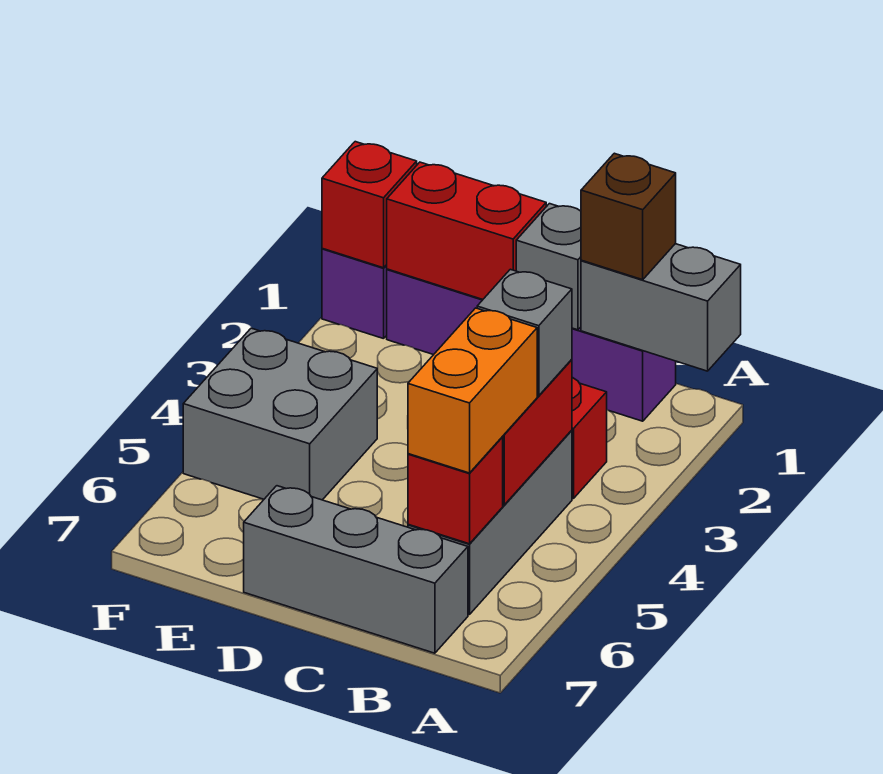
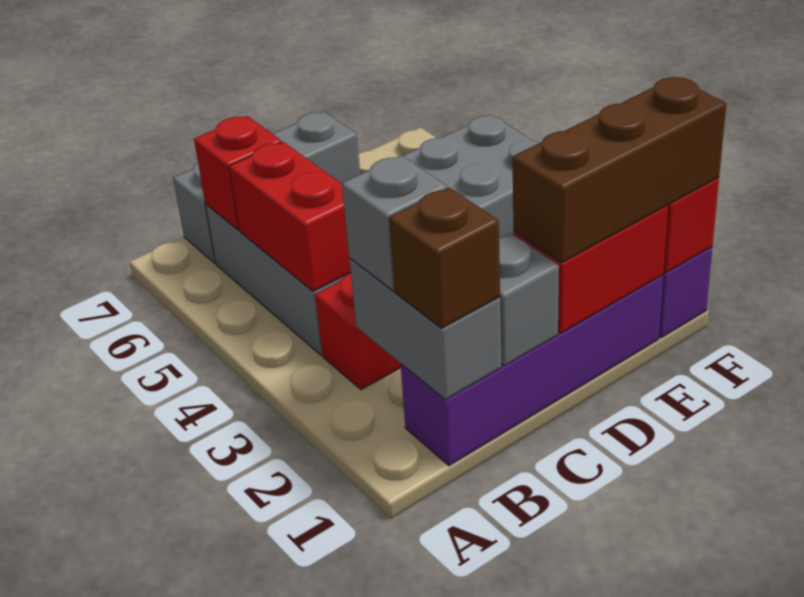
grey brick A1:B1 level 2 -> grey brick B1:B2 level 2
grey brick B4 level 3 -> grey brick B2 level 3
orange brick B5:B6 level 3 -> none
none -> brown brick D1:F1 level 3

